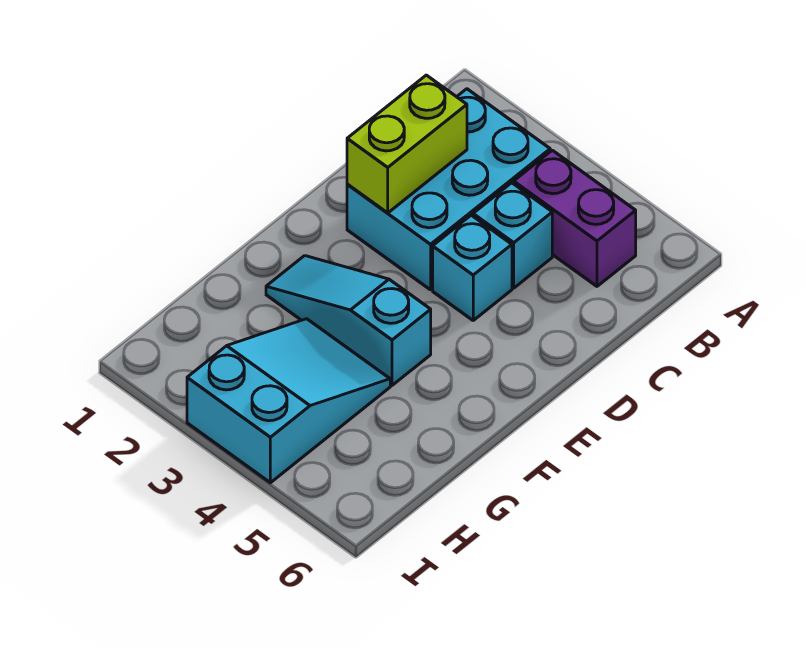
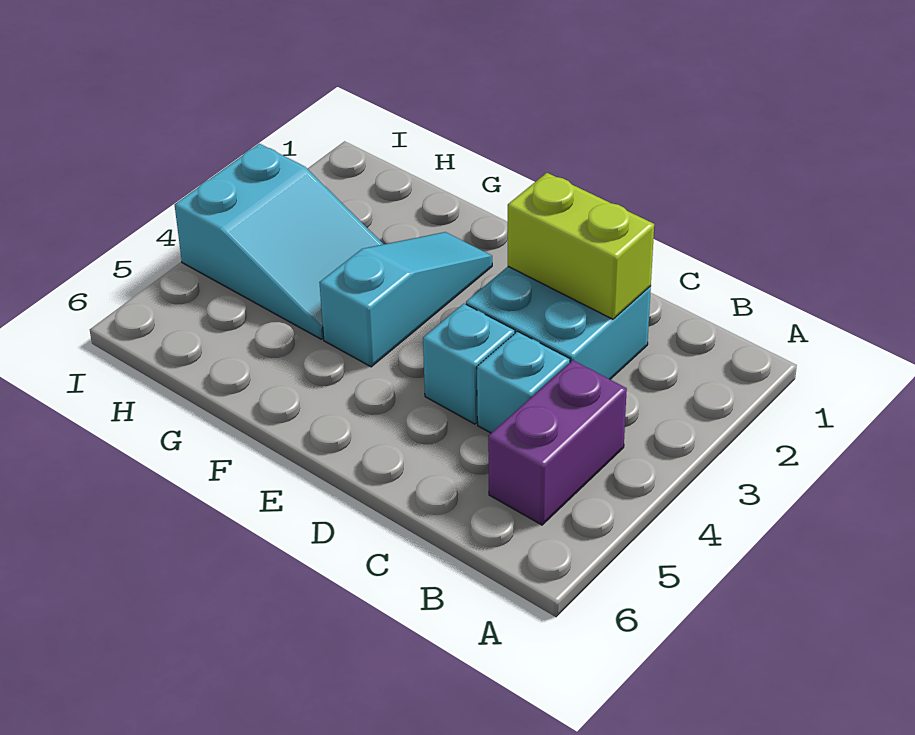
cyan brick B2:D3 level 1 -> cyan brick C2:D3 level 1

